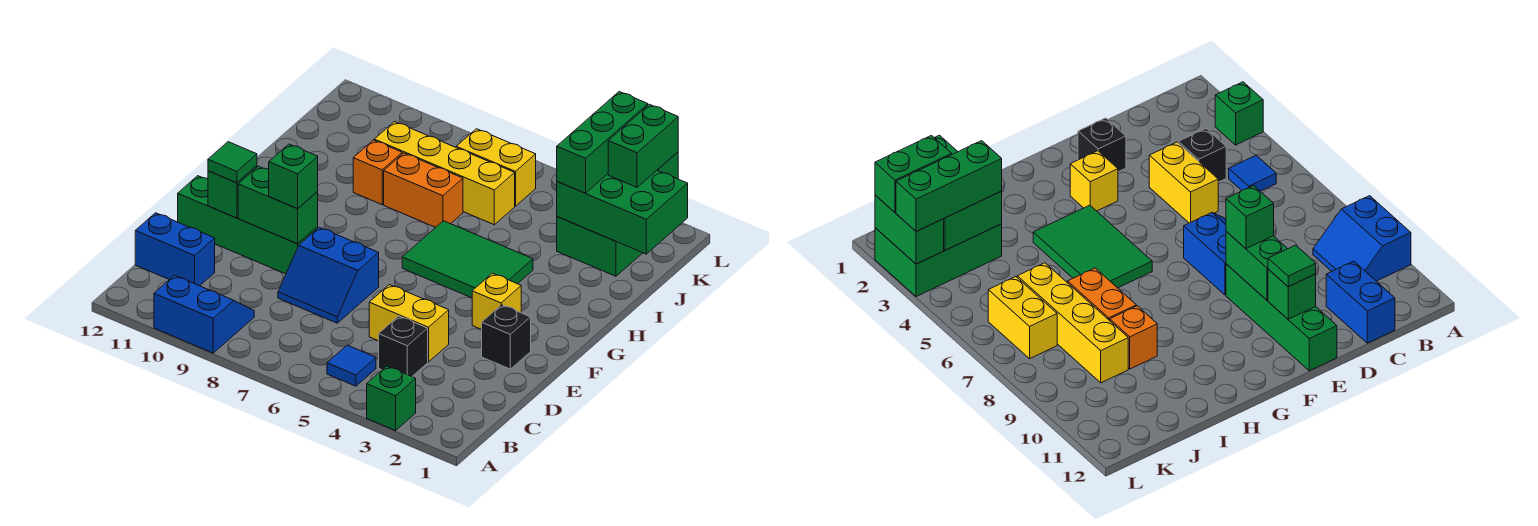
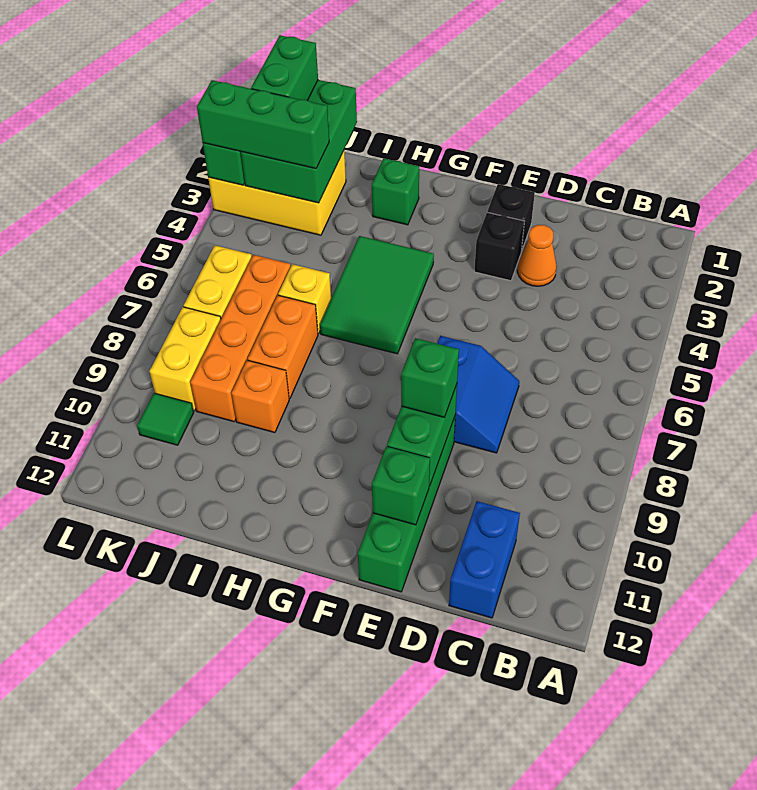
green brick A3 level 1 -> green brick H2 level 1
blue slope A9:B10 level 1 top A -> none
blue tile B5 level 1 -> none
black brick C4 level 1 -> black brick E3 level 1
none -> orange cone D3 level 1
yellow brick D4:D5 level 1 -> yellow brick K8:K9 level 1
green tile E11 level 3 -> green tile K10 level 1
yellow brick F3 level 1 -> yellow brick I6 level 1
green brick J2:L3 level 1 -> yellow brick J2:L3 level 1
yellow brick J6:J9 level 1 -> orange brick J6:J9 level 1
green brick K2:L2 level 3 -> green brick K1:K2 level 3

